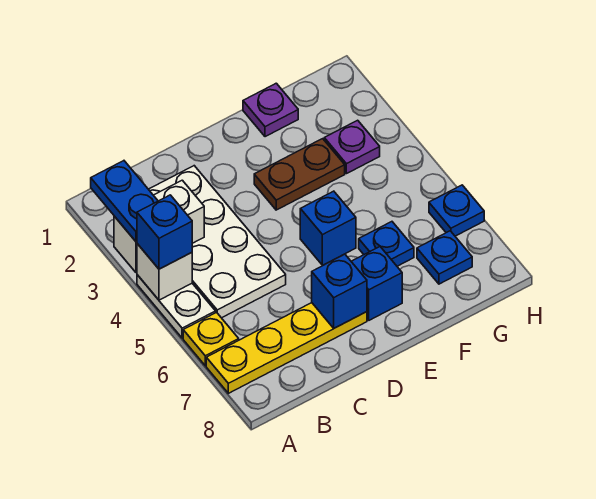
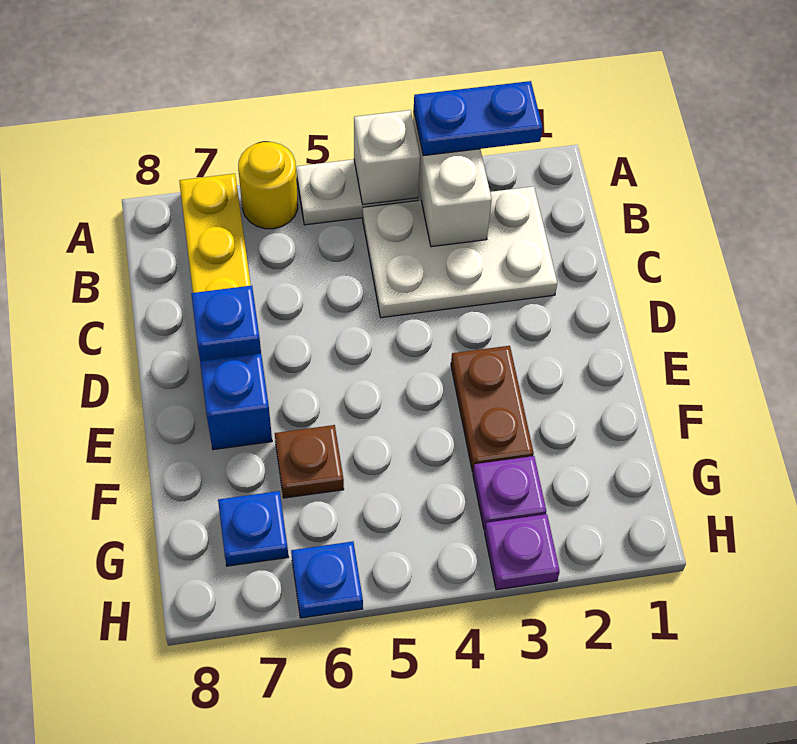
blue brick A4 level 3 -> none
yellow plate A6 level 1 -> yellow round brick A6 level 1
white plate B2:C5 level 1 -> white plate B2:C4 level 1
blue brick E5 level 1 -> none
purple plate F1 level 1 -> purple plate H3 level 1
blue plate F6 level 1 -> brown plate F6 level 1

